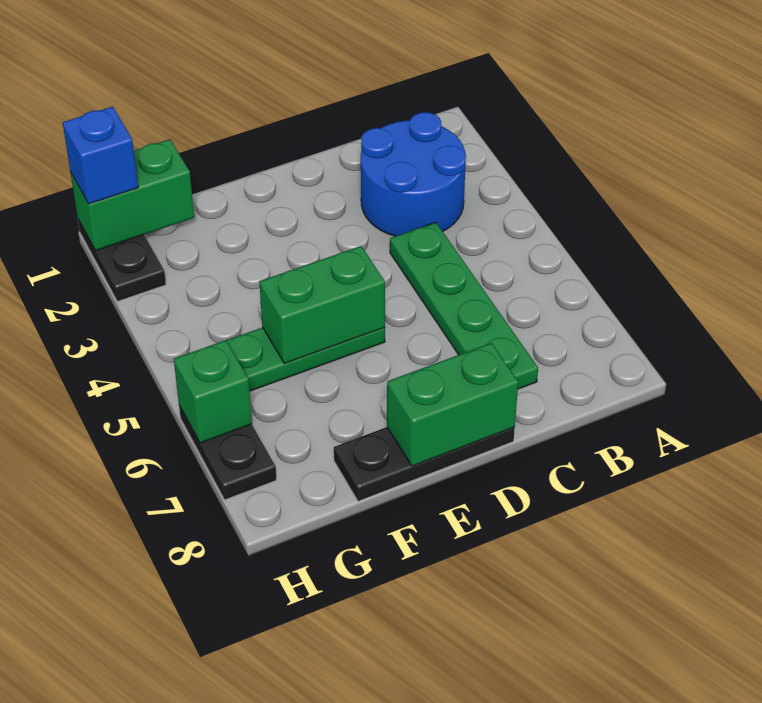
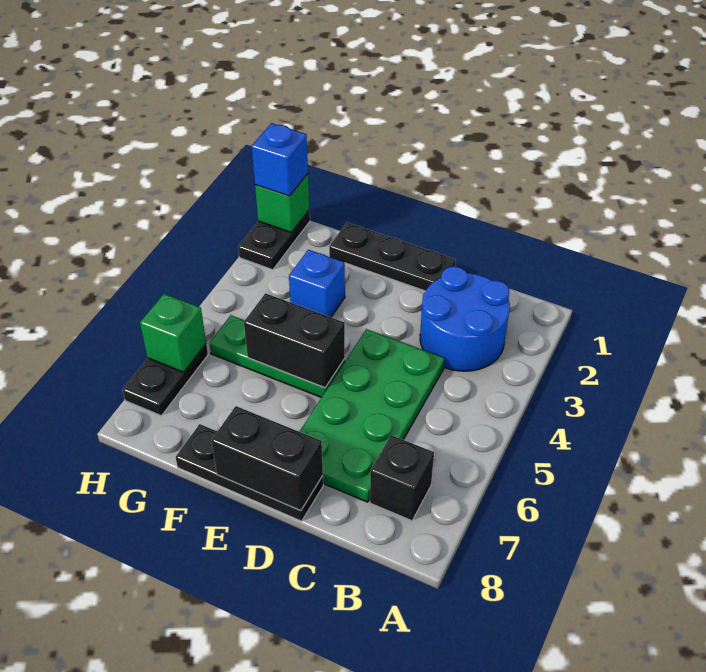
none -> black brick B7 level 1
green plate C4:C7 level 1 -> green plate C4:D7 level 1
none -> black plate D1:F1 level 1
green brick D8:E8 level 2 -> black brick D8:E8 level 2
green brick E5:F5 level 2 -> black brick E5:F5 level 2
none -> blue brick F3 level 1
green brick G1:H1 level 2 -> green brick H1 level 2

